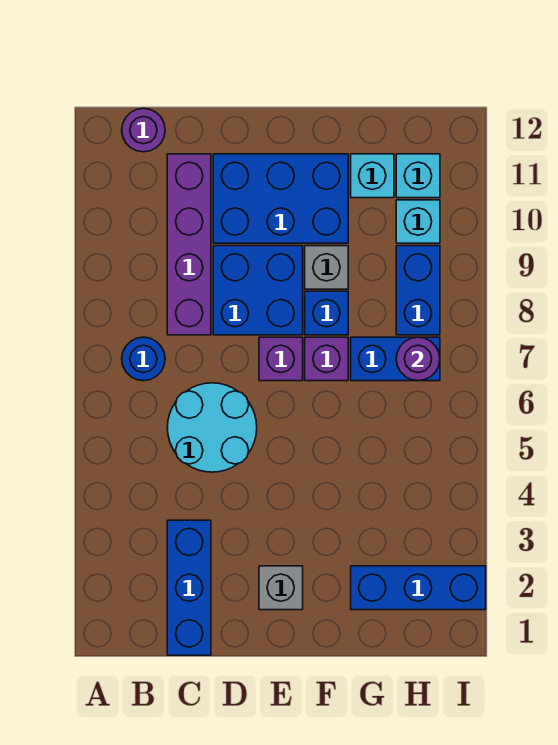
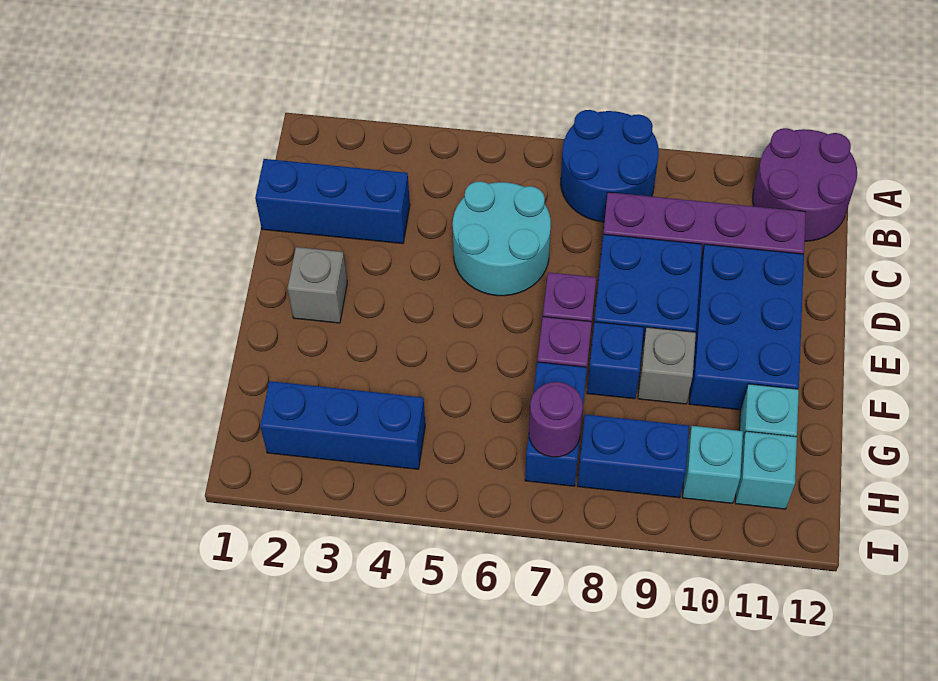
blue round brick B7 level 1 -> blue round brick A7:B8 level 1
purple round brick B12 level 1 -> purple round brick A11:B12 level 1
blue brick G2:I2 level 1 -> blue brick H2:H4 level 1

